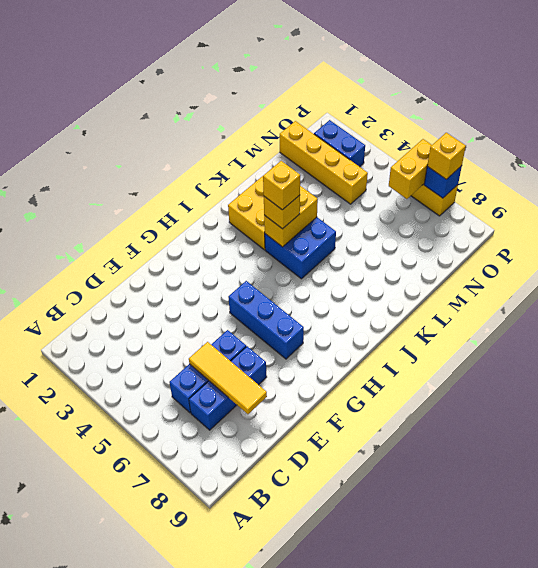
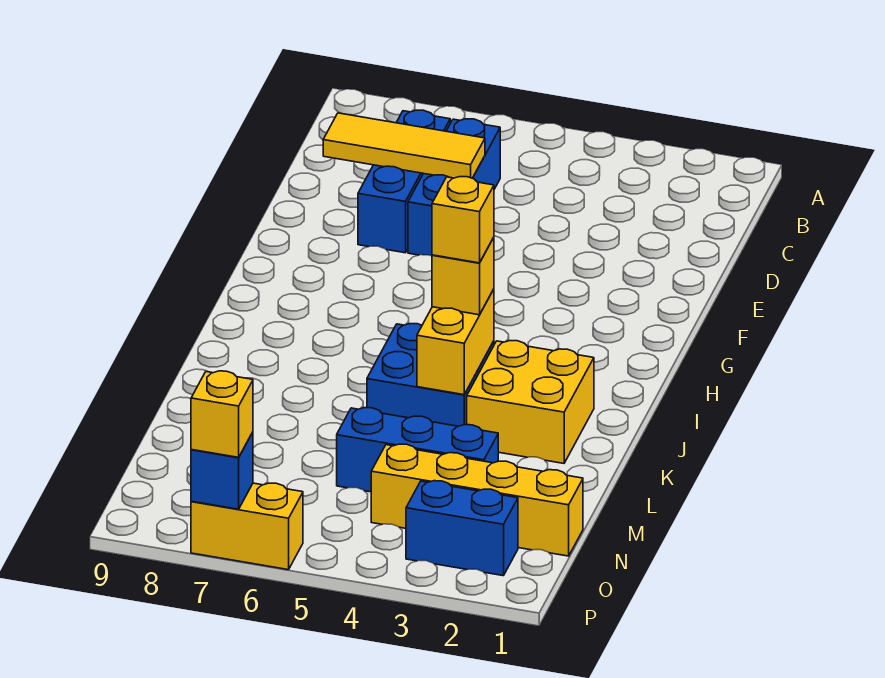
blue brick G5:G7 level 1 -> blue brick M3:M5 level 1
yellow brick O6:P6 level 2 -> none

